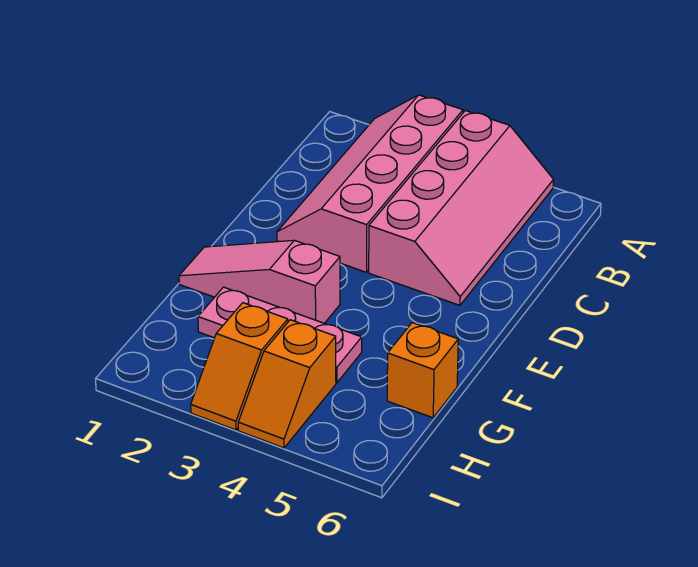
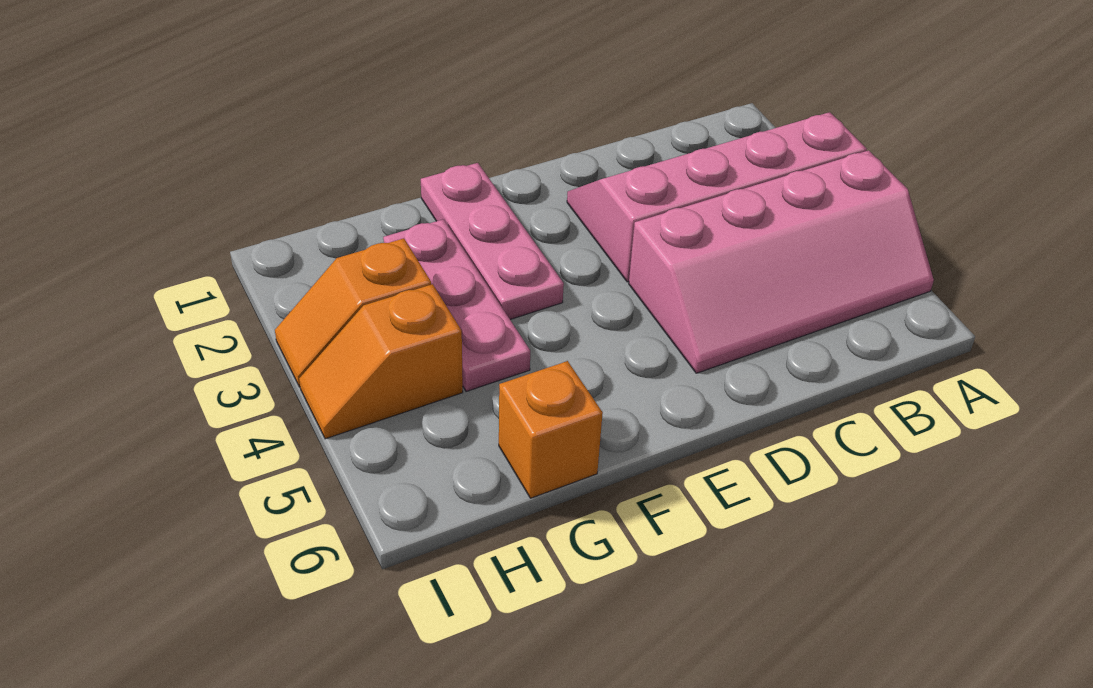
pink slope F1:F3 level 1 top 3 -> pink plate F1:F3 level 1

